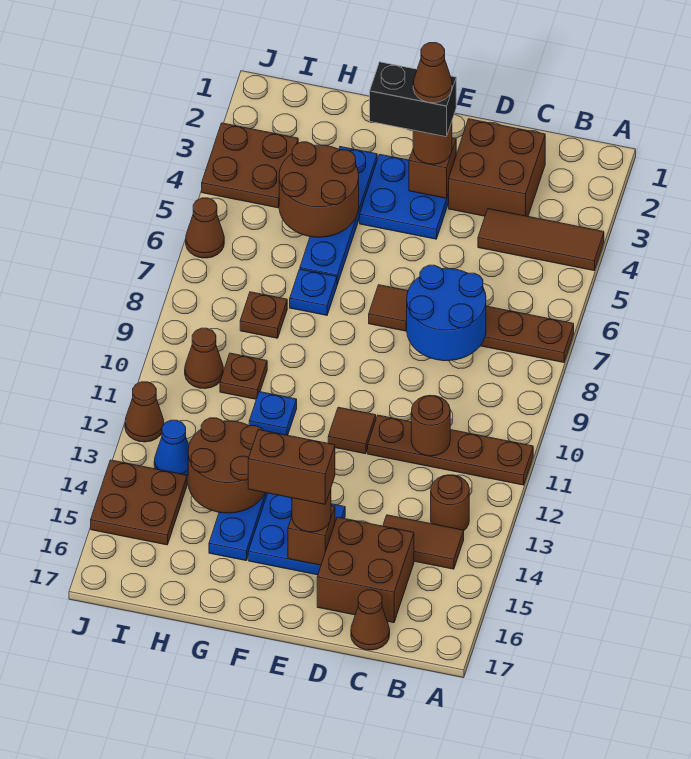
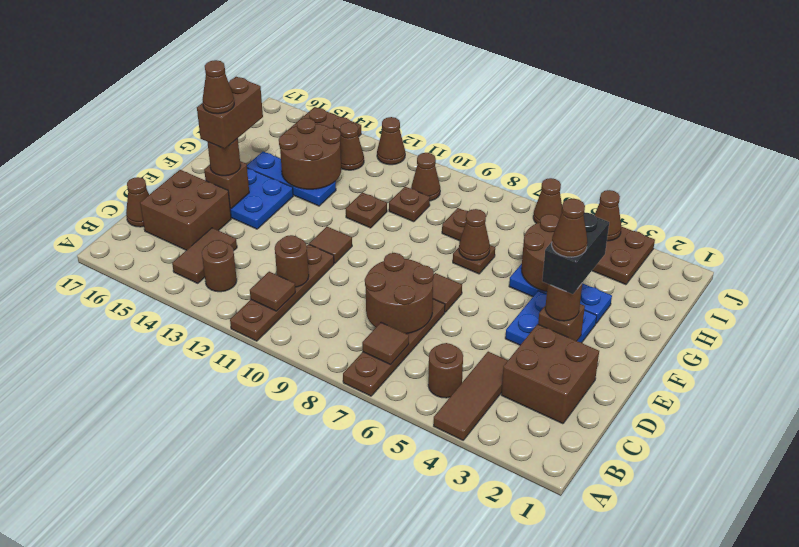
none -> brown round brick B5 level 1
none -> brown tile B7 level 2
none -> brown tile B11 level 2
blue round brick C7:D8 level 2 -> brown round brick C7:D8 level 2
none -> brown cone E15 level 5
blue plate G3:G6 level 1 -> blue plate G3:G5 level 1
blue plate G7 level 1 -> brown plate G7 level 1
none -> brown cone G7 level 2
blue plate G11 level 1 -> brown plate G11 level 1
blue cone I13 level 1 -> brown cone I13 level 1
none -> brown cone J4 level 2

